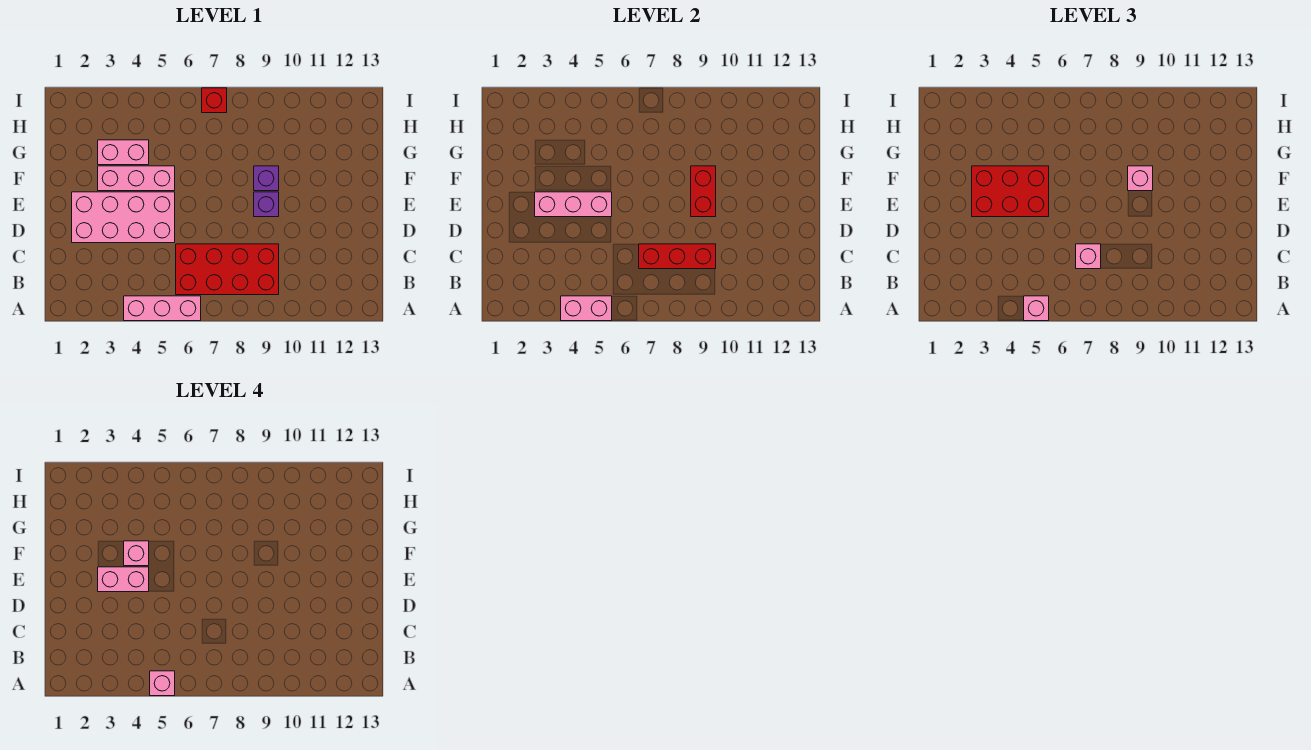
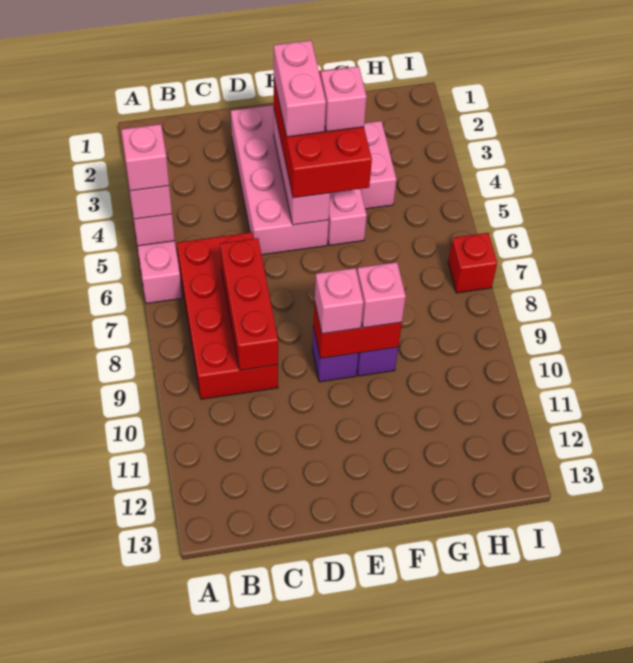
pink brick C7 level 3 -> pink brick E9 level 3

